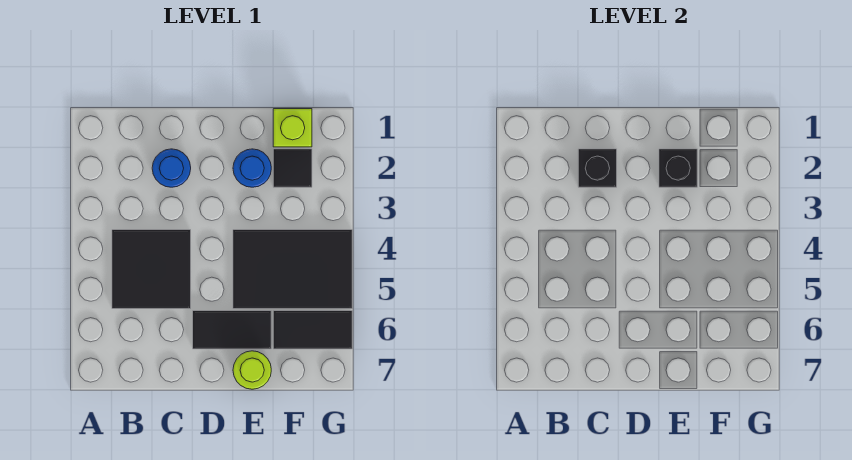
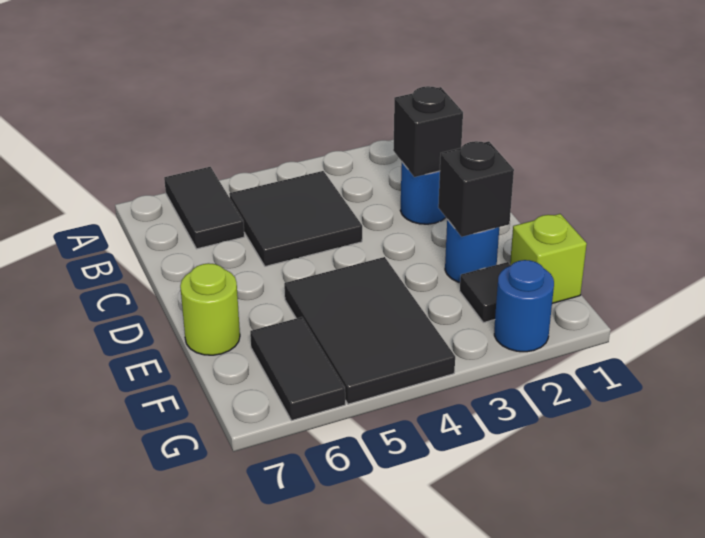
black tile D6:E6 level 1 -> black tile A6:B6 level 1
none -> blue round brick G2 level 1

